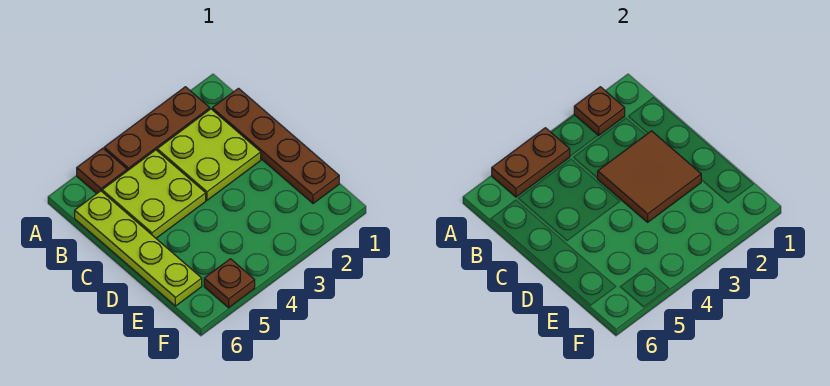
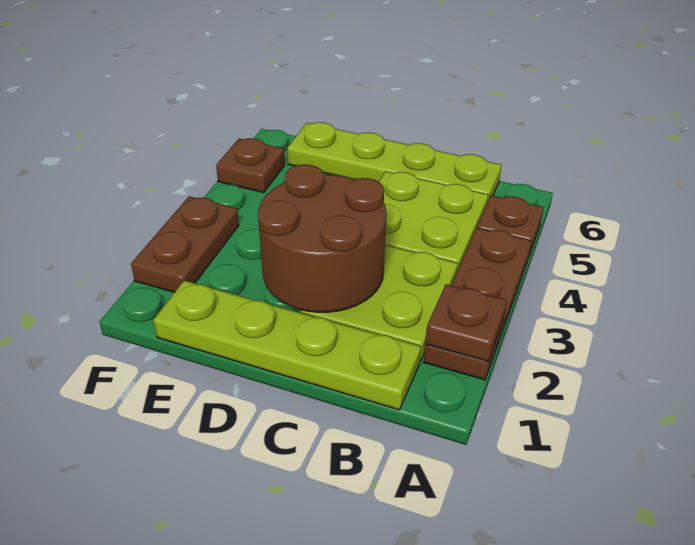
brown plate A4:A5 level 2 -> brown plate F2:F3 level 1
brown plate B1:E1 level 1 -> lime plate B1:E1 level 1
brown tile C2:D3 level 2 -> brown round brick C2:D3 level 2

